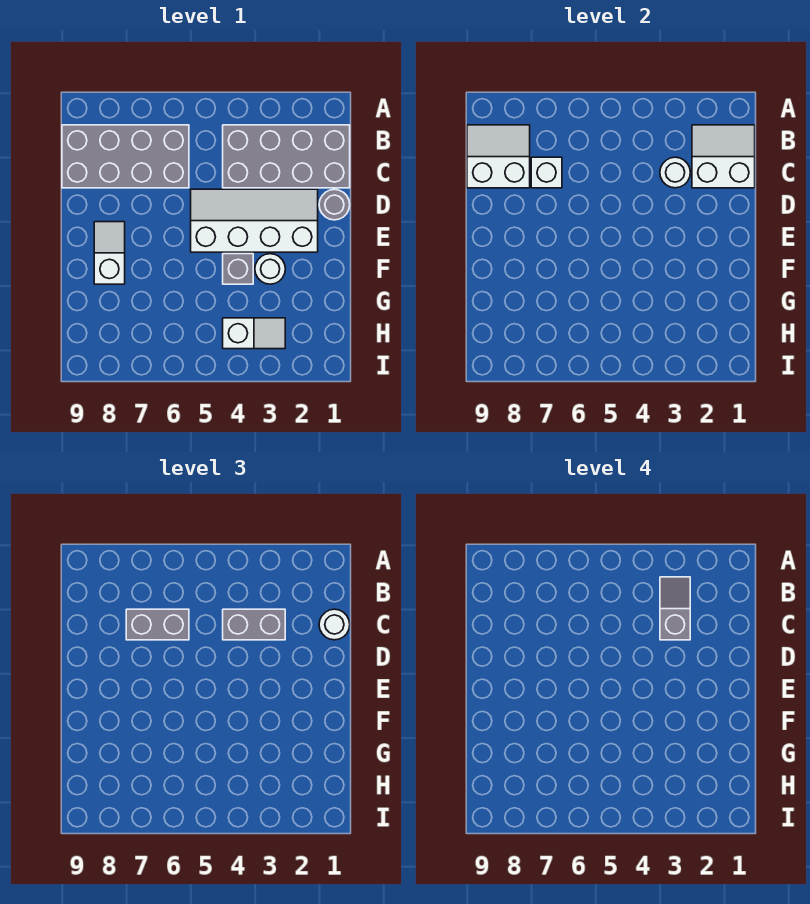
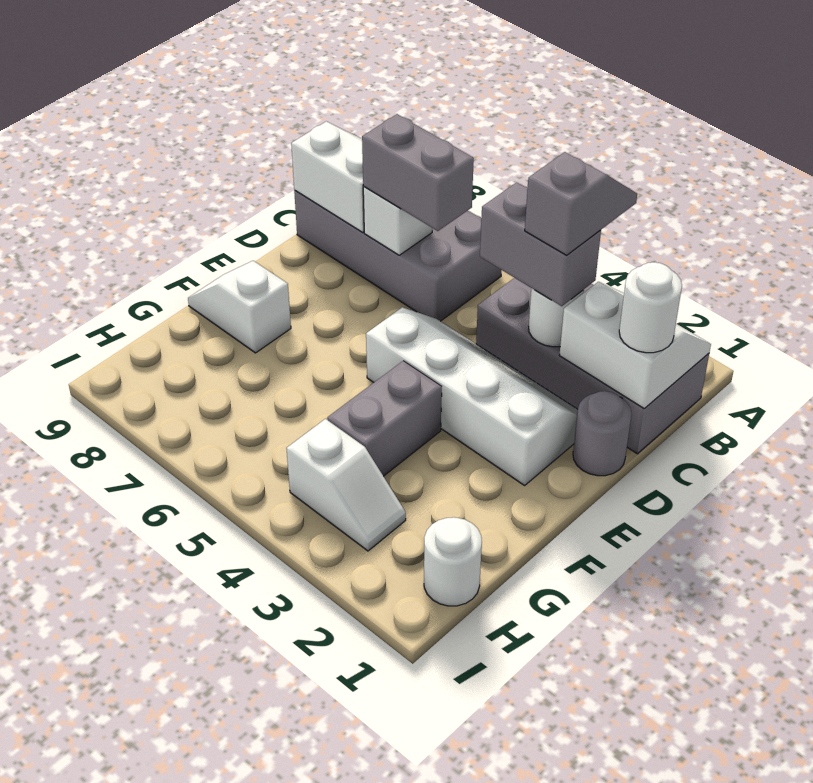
white slope E8:F8 level 1 top F -> white slope F8:F9 level 1 top 8
white round brick F3 level 1 -> white round brick H1 level 1
grey brick F4 level 1 -> grey brick F4:G4 level 1

